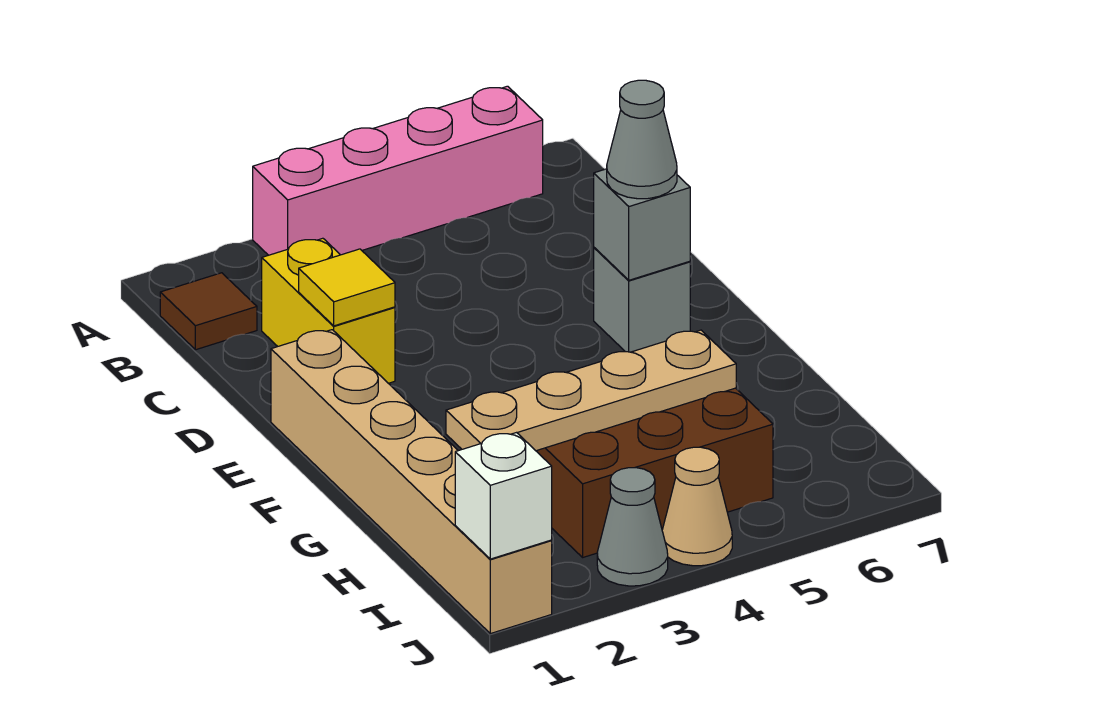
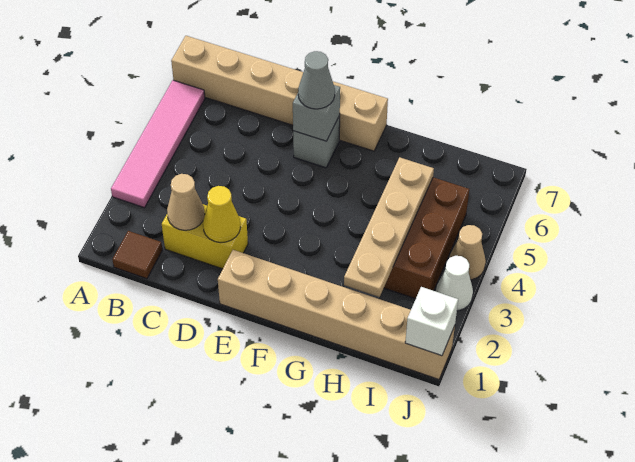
pink brick A3:A6 level 1 -> pink tile A3:A6 level 1
none -> tan brick A7:F7 level 1
none -> tan cone C2 level 2
yellow tile D2 level 2 -> yellow cone D2 level 2
grey cone J3 level 1 -> white cone J3 level 1

